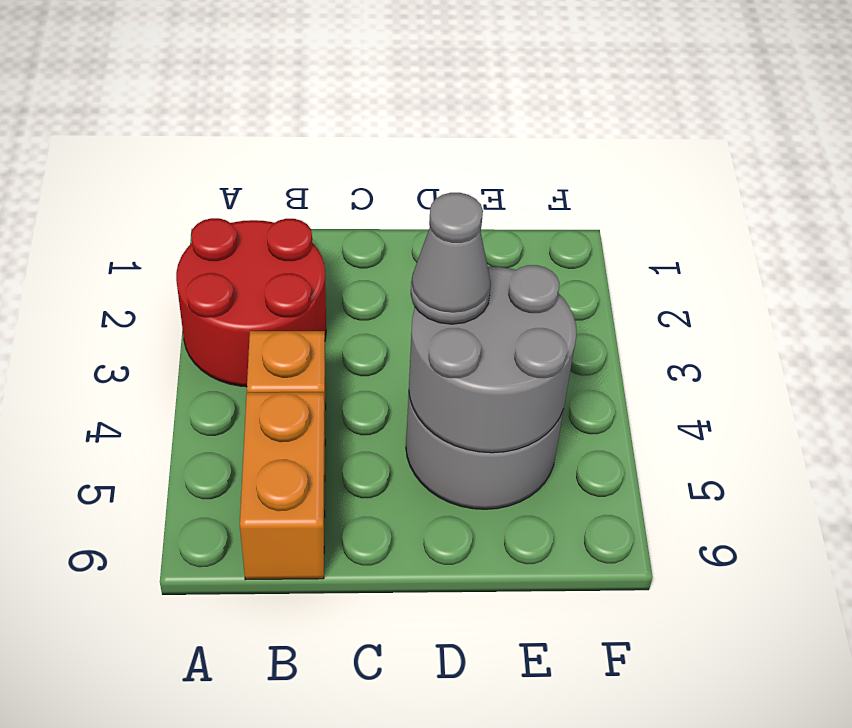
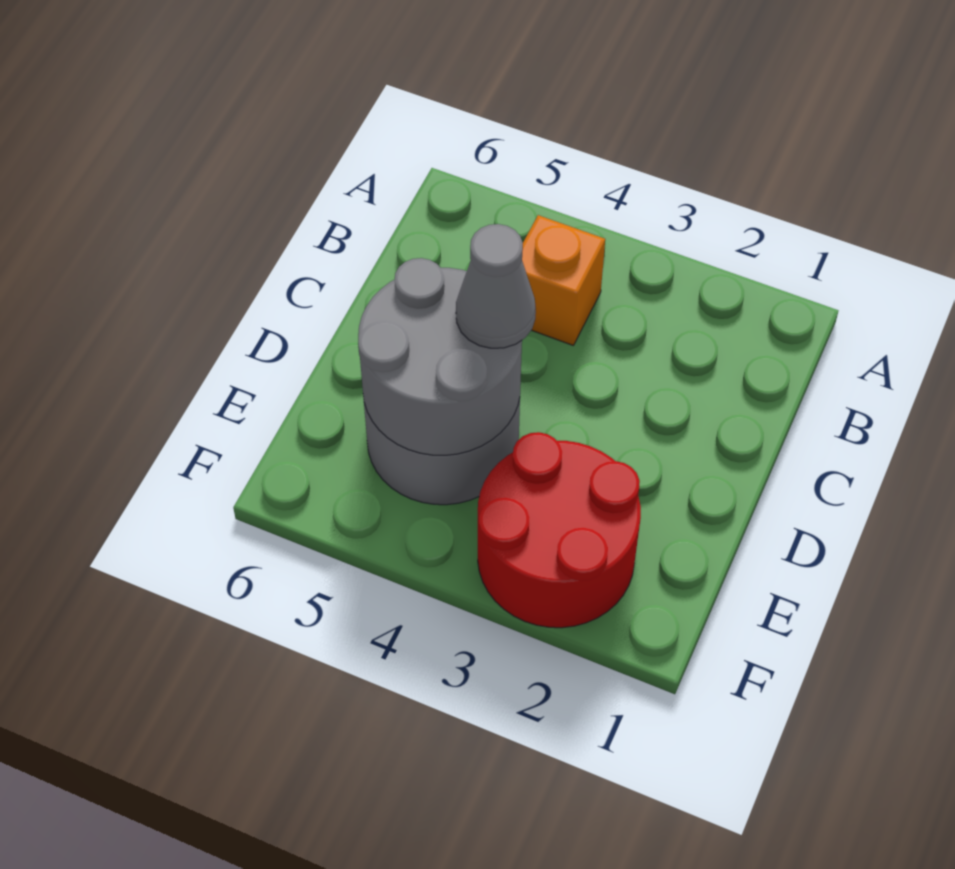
red round brick A2:B3 level 1 -> red round brick E2:F3 level 1
orange brick B5:B6 level 1 -> none

